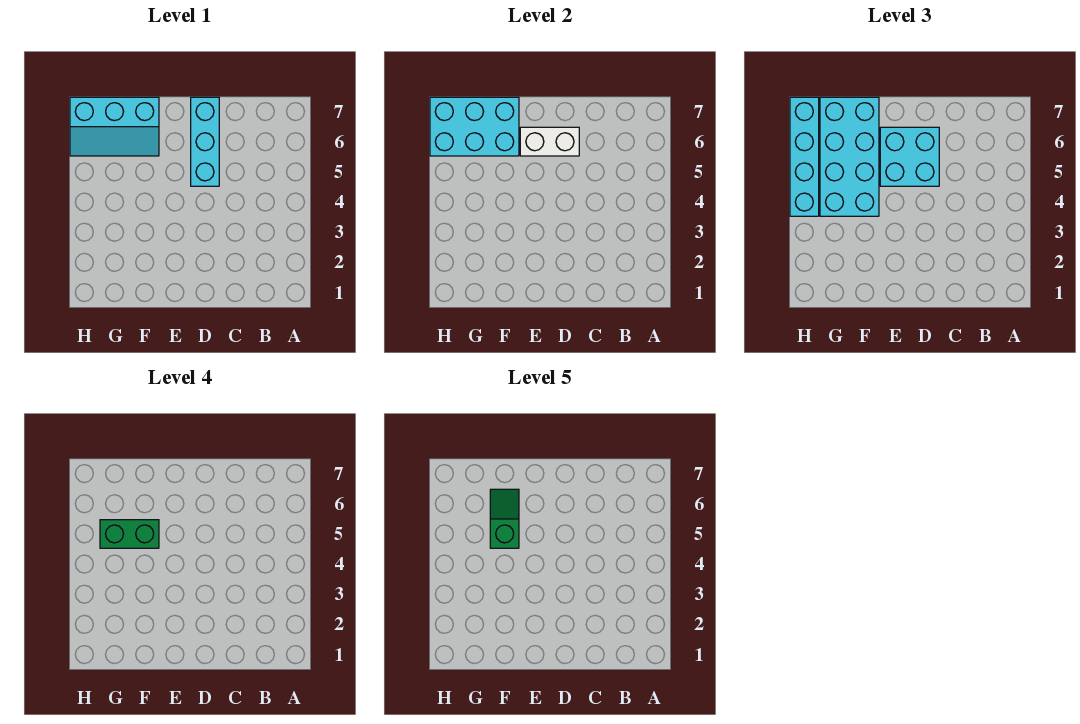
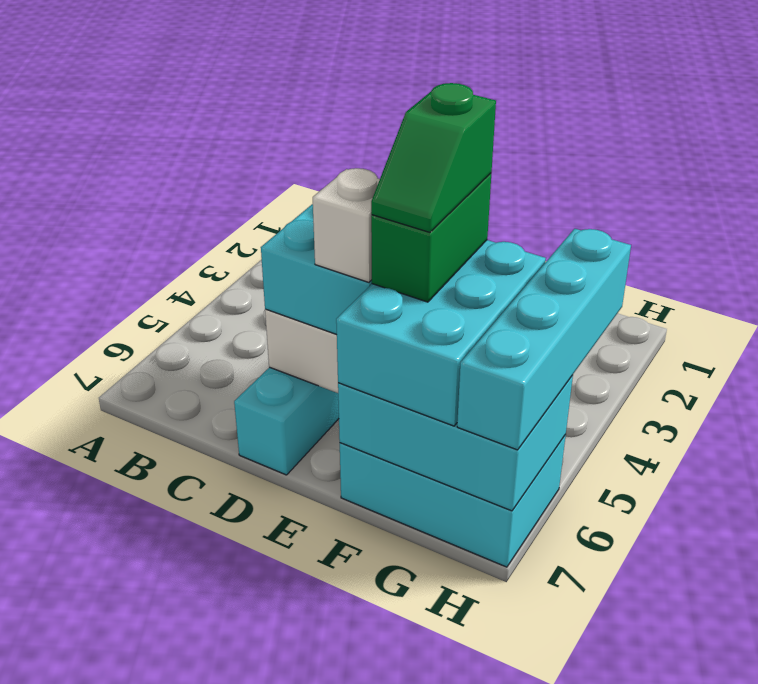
none -> white brick E6 level 4
cyan brick F4:G7 level 3 -> cyan brick F5:G7 level 3
green brick F5:G5 level 4 -> green brick F5:F6 level 4
cyan slope F6:H7 level 1 top 7 -> cyan brick F6:H7 level 1

